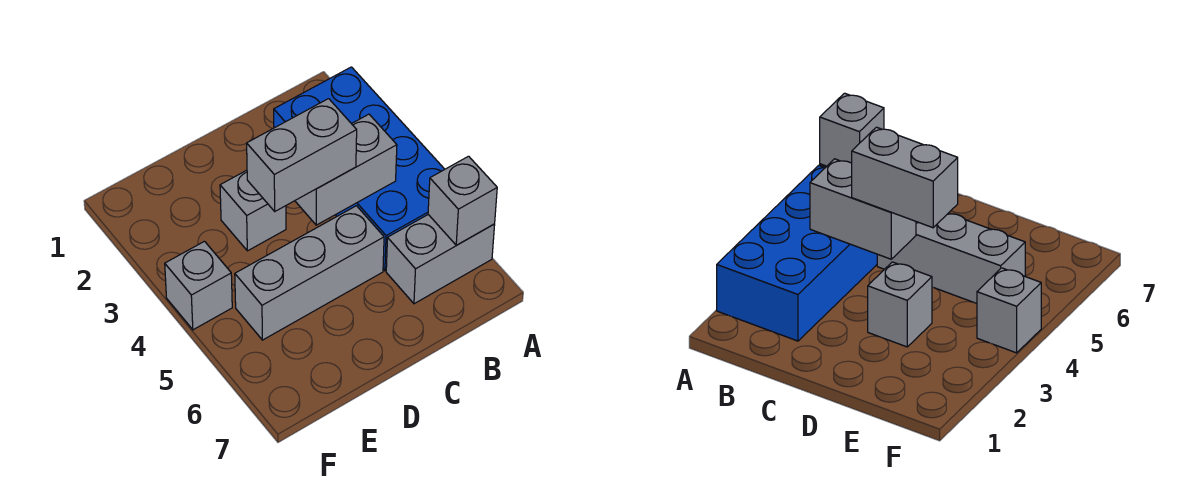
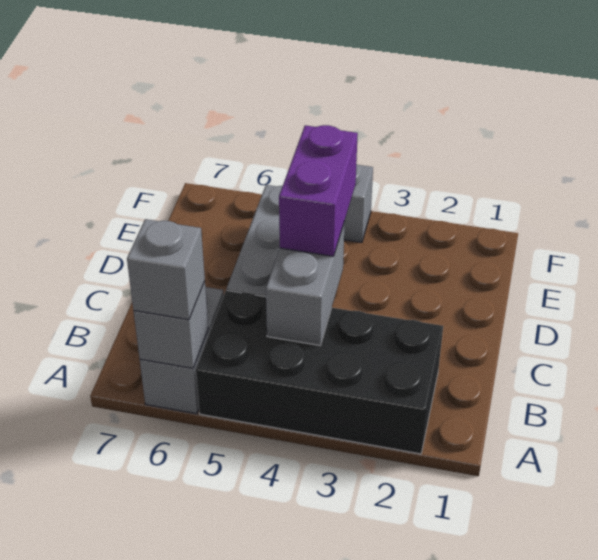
blue brick A2:B5 level 1 -> black brick A2:B5 level 1
grey brick C4:D4 level 3 -> purple brick C4:D4 level 3
grey brick D3 level 1 -> grey brick A6 level 3

